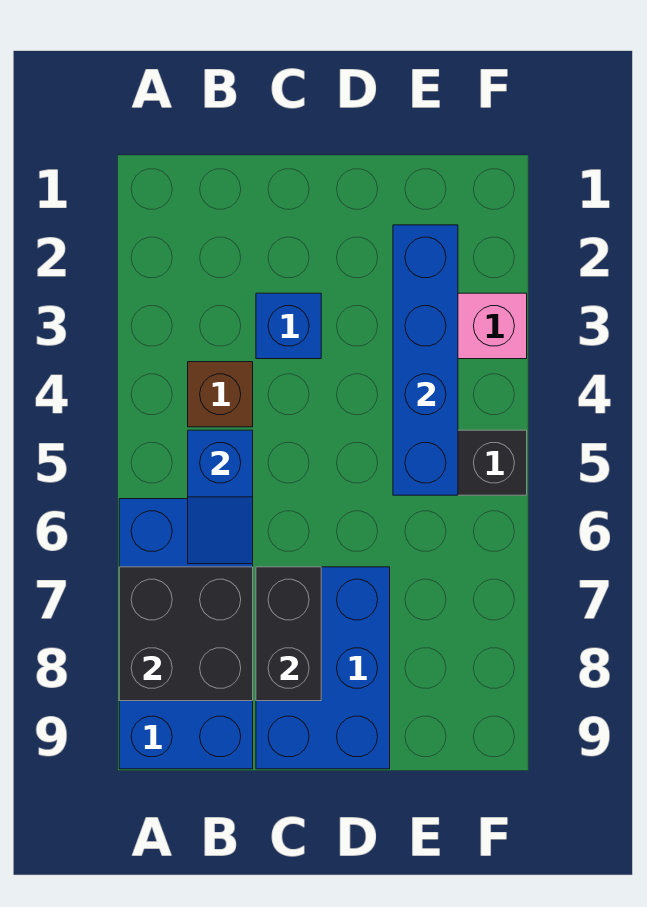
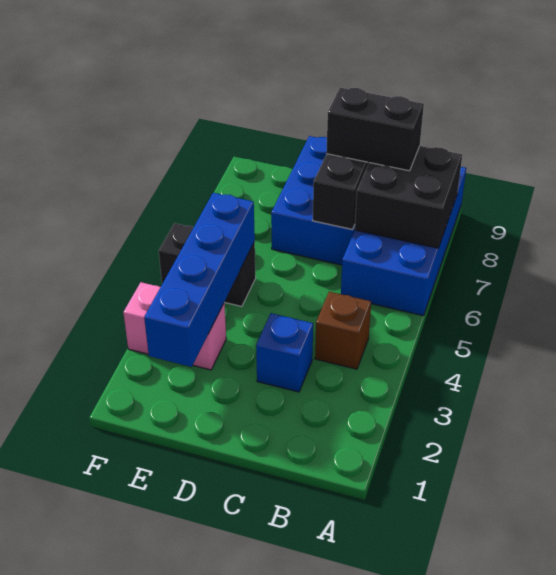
blue slope B5:B6 level 2 top 5 -> none
none -> black brick B8:C8 level 3

